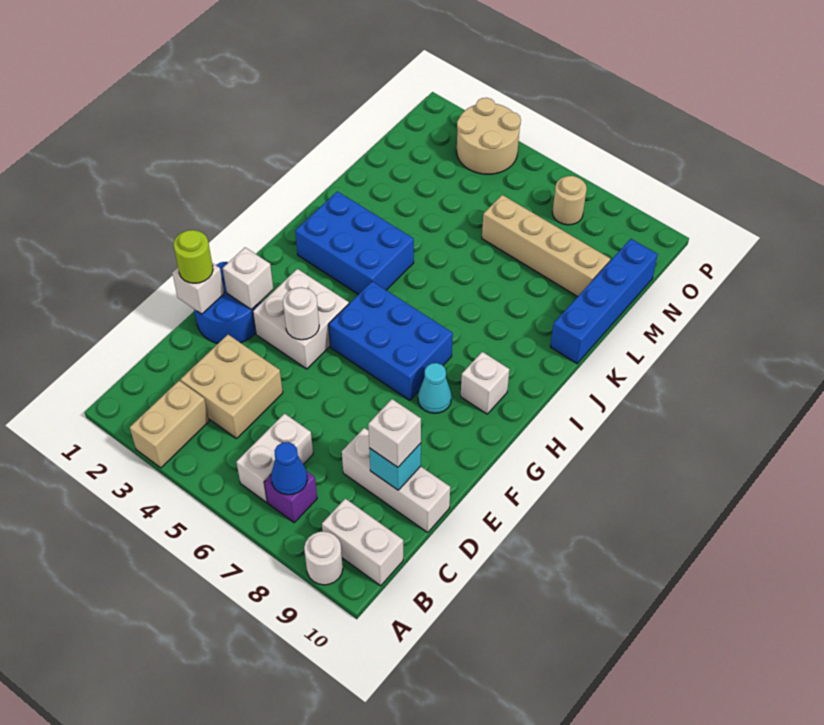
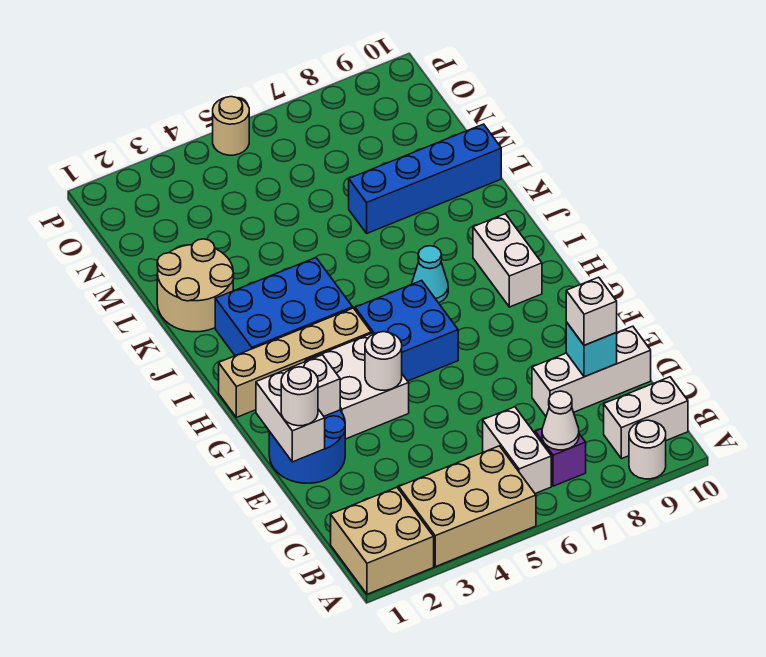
tan brick A3:B3 level 1 -> tan brick A3:B5 level 1
blue cone B7 level 2 -> white cone B7 level 2
tan brick C3:D4 level 1 -> tan brick A1:B2 level 1
white brick E1 level 2 -> white brick E1:F1 level 2
lime round brick E1 level 3 -> white round brick E1 level 3
blue brick G5:H7 level 1 -> blue brick G5:H6 level 1
cyan cone G8 level 1 -> cyan cone I7 level 1
white brick H9 level 1 -> white brick H9:I9 level 1
blue brick K10:N10 level 1 -> blue brick L7:L10 level 1
tan brick M6:M9 level 1 -> tan brick H1:H4 level 1
tan round brick O3:P4 level 1 -> tan round brick K1:L2 level 1
tan round brick O7 level 1 -> tan round brick P5 level 1

